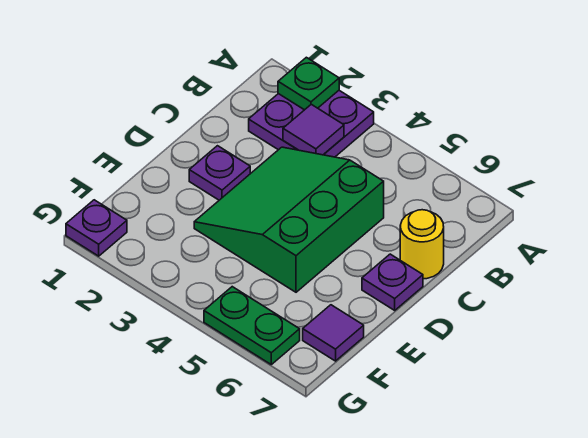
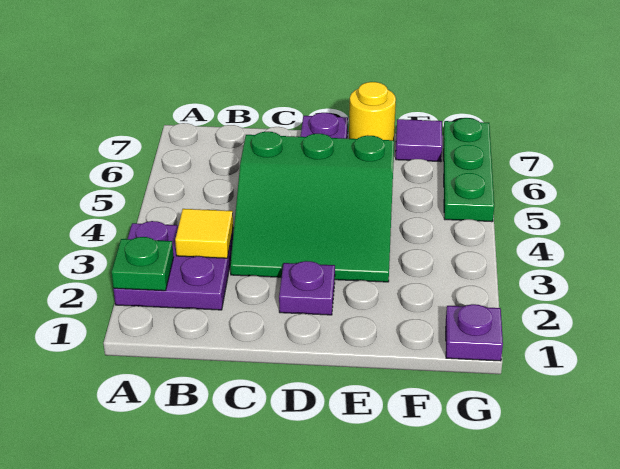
purple tile B3 level 2 -> yellow tile B3 level 2
yellow round brick C7 level 1 -> yellow round brick E7 level 1
green plate G5:G6 level 1 -> green plate G5:G7 level 1

